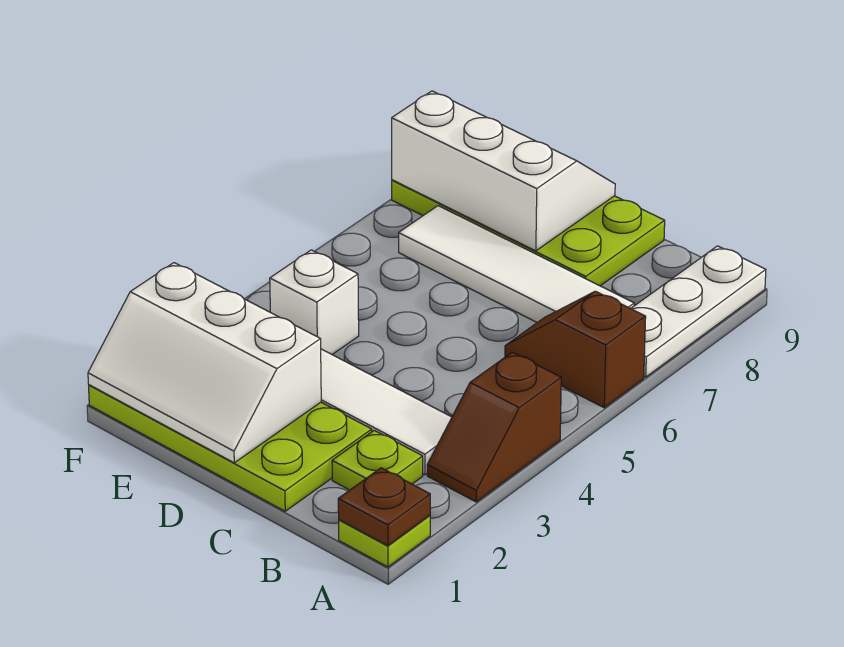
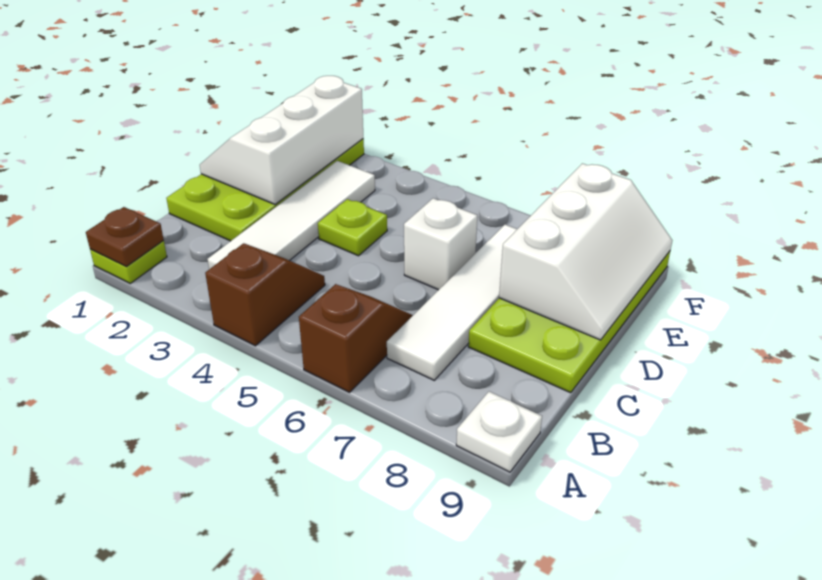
brown slope A3:A4 level 1 top 4 -> brown slope A4:B4 level 1 top A
white plate A7:A9 level 1 -> white plate A9 level 1
lime plate B2 level 1 -> lime plate D4 level 1
white brick E4 level 1 -> white brick D6 level 1

